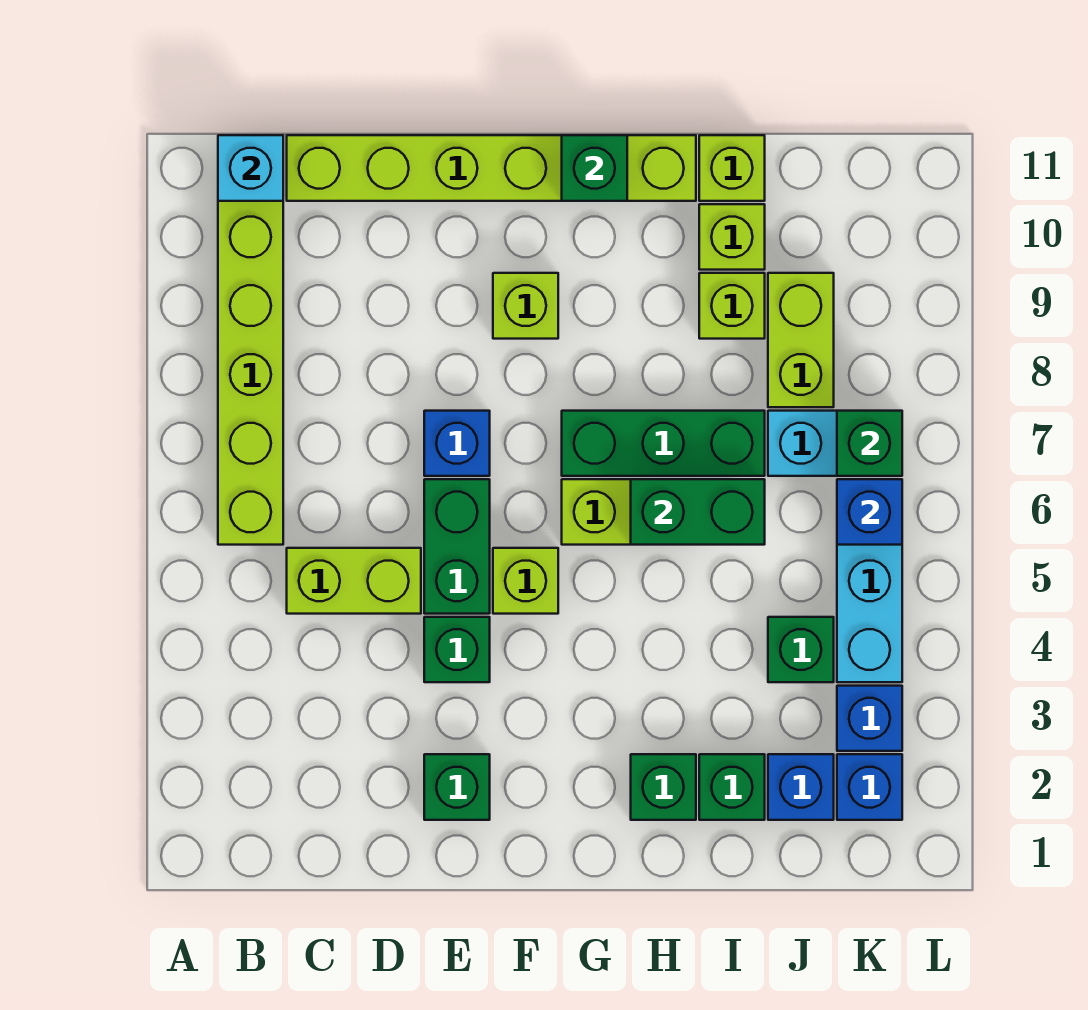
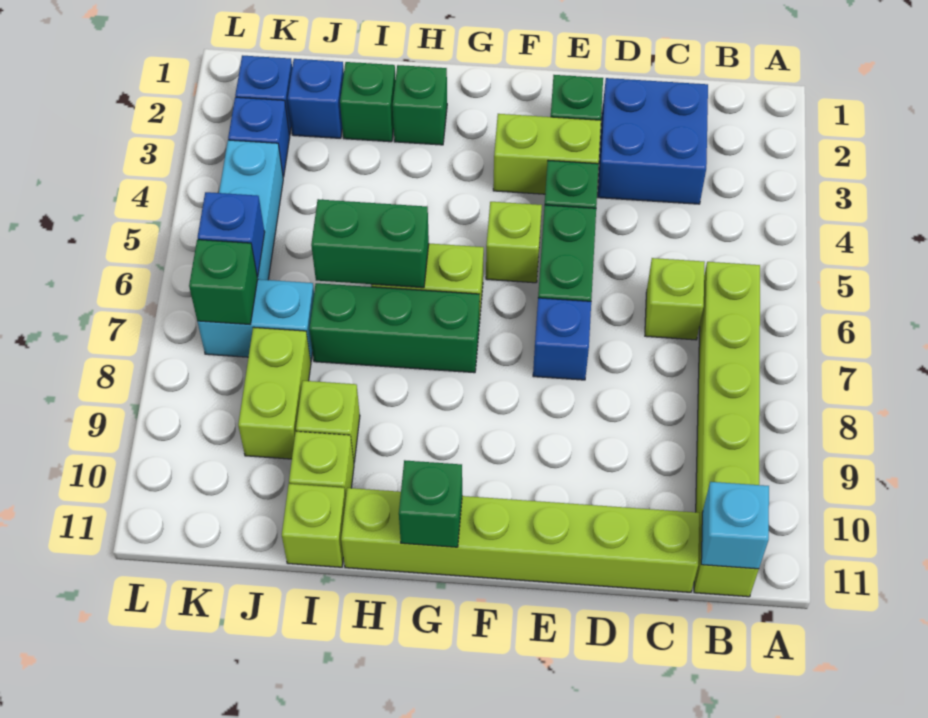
none -> blue brick C2:D3 level 1
lime brick C5:D5 level 1 -> lime brick E3:F3 level 1
lime brick F9 level 1 -> lime brick C6 level 1
green brick J4 level 1 -> none

